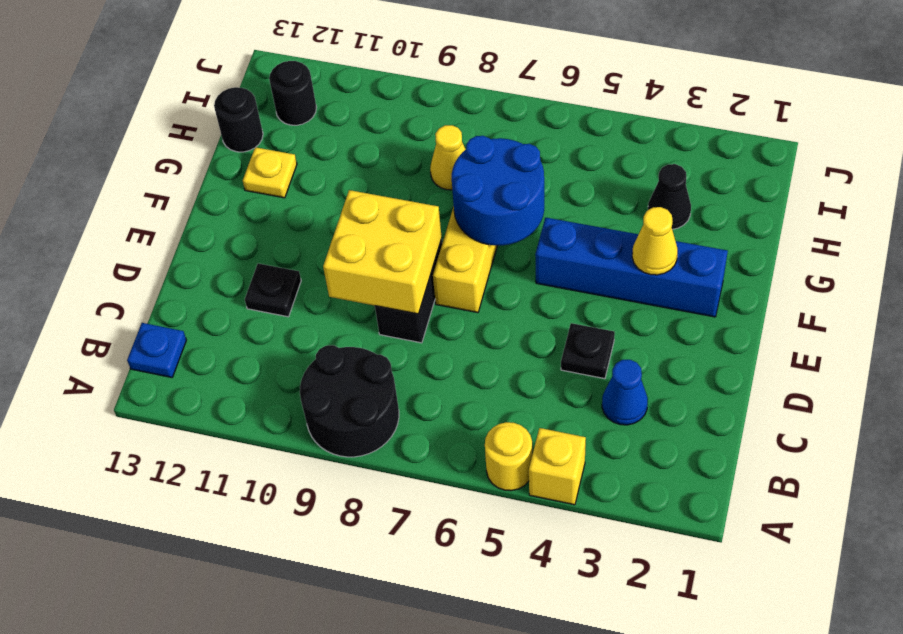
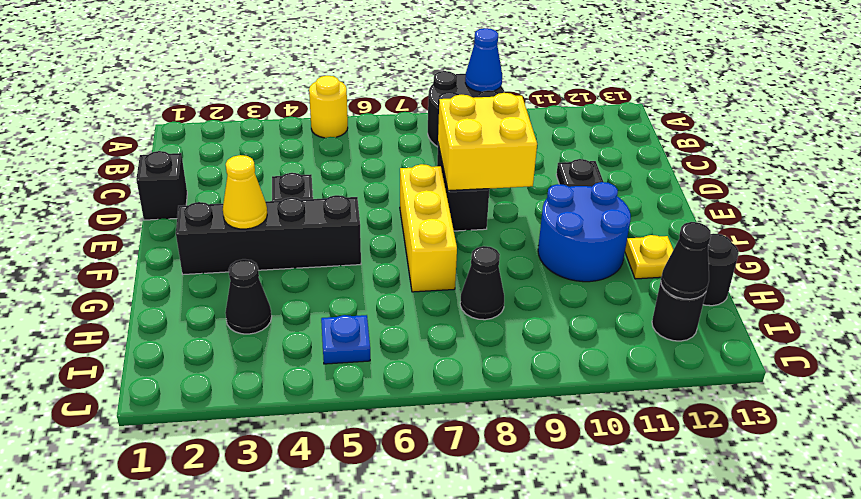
yellow brick A4 level 1 -> none
blue plate B13 level 1 -> blue plate I5 level 1
blue cone C3 level 1 -> blue cone A9 level 2
none -> black brick D1 level 1
blue brick F2:F5 level 1 -> black brick F2:F5 level 1
blue round brick F6:G7 level 2 -> blue round brick F10:G11 level 1
yellow cone H8 level 1 -> black cone H8 level 1
none -> black cone I12 level 2

